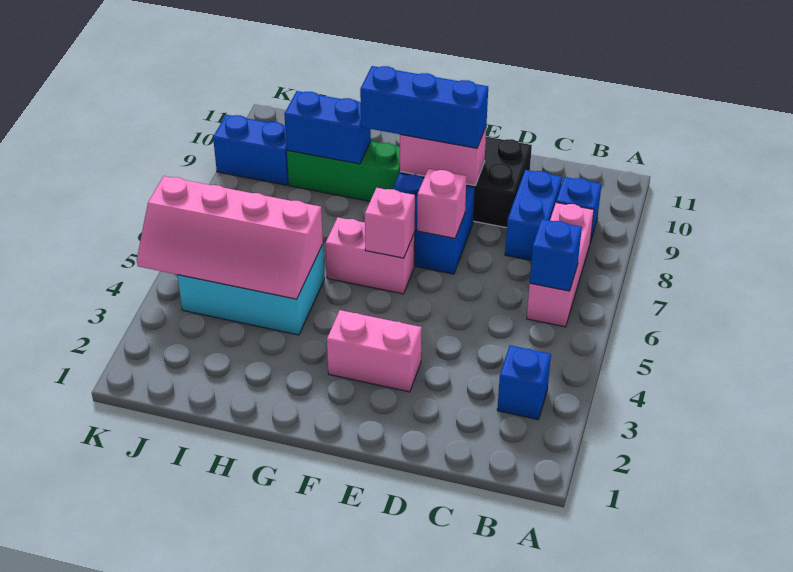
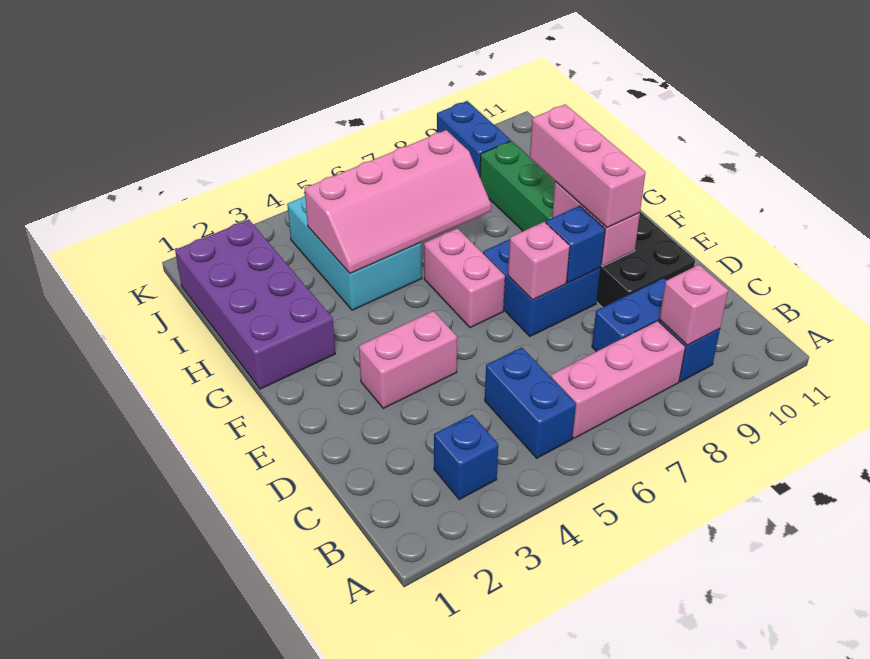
blue brick B6 level 2 -> blue brick E8 level 2
pink brick E3:F3 level 1 -> pink brick E3:E4 level 1
blue brick E9:G9 level 3 -> pink brick E9:G9 level 3
pink brick F6 level 2 -> pink brick B9 level 2
none -> purple brick G1:J2 level 1
pink slope H4:K5 level 2 top 5 -> pink slope H4:I7 level 2 top I
blue brick H9:I9 level 2 -> blue brick B5:C5 level 1

